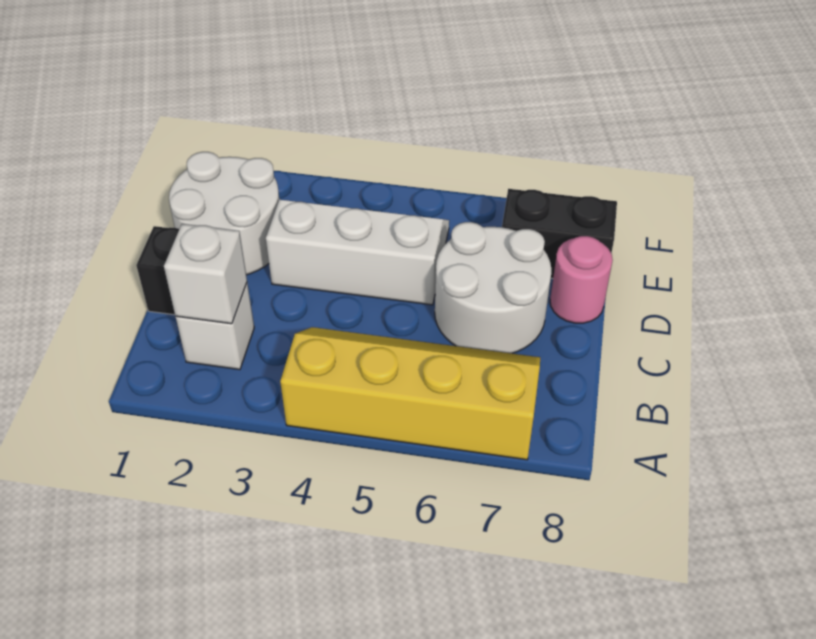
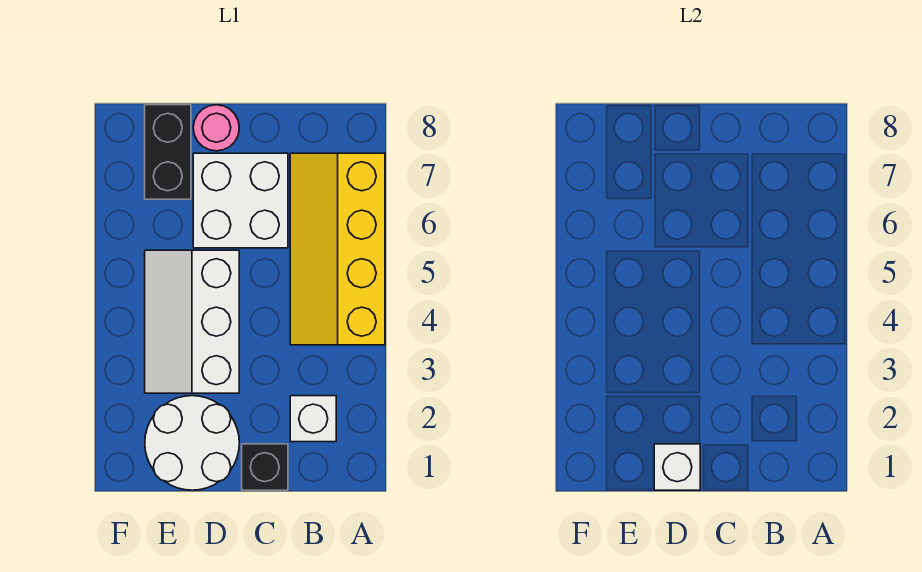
white brick B2 level 2 -> white brick D1 level 2
white round brick C6:D7 level 1 -> white brick C6:D7 level 1

